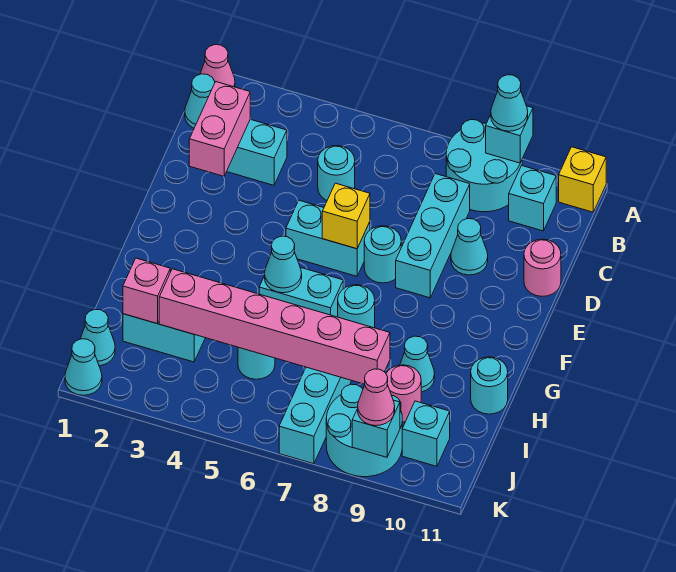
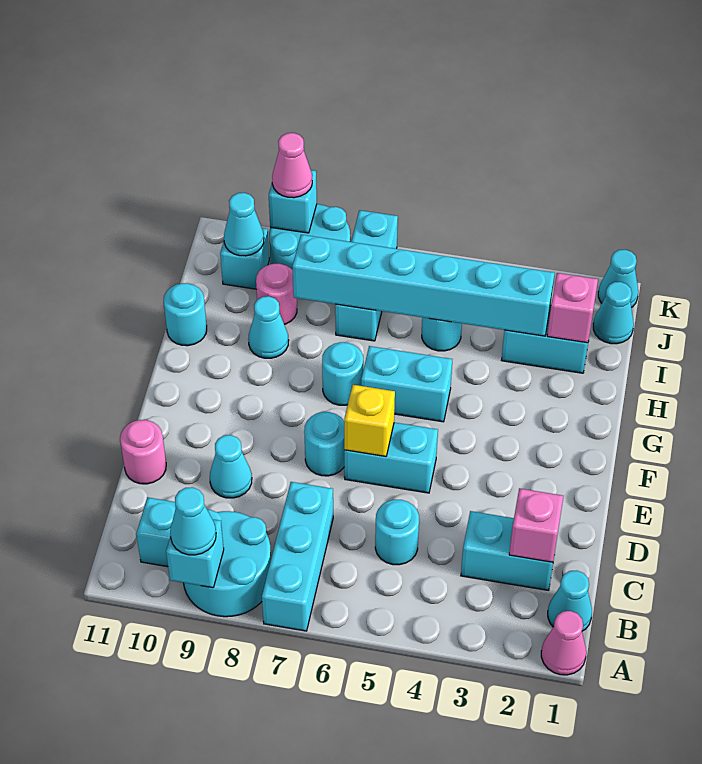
yellow brick A11 level 1 -> none
pink brick C2:D2 level 2 -> pink brick C2 level 2
cyan brick C8:E8 level 1 -> cyan brick A7:C7 level 1
cyan cone G5 level 2 -> cyan cone J10 level 2
pink brick I3:I8 level 2 -> cyan brick I3:I8 level 2

